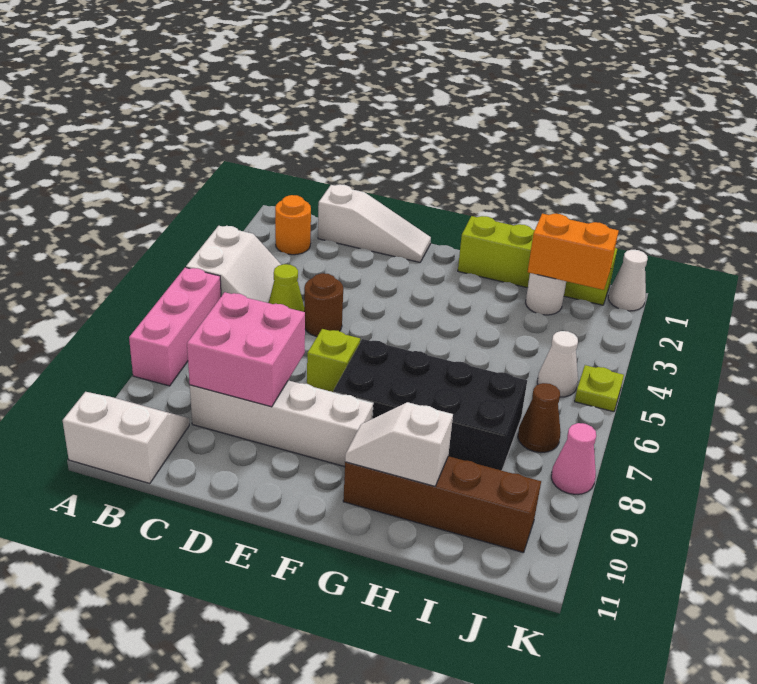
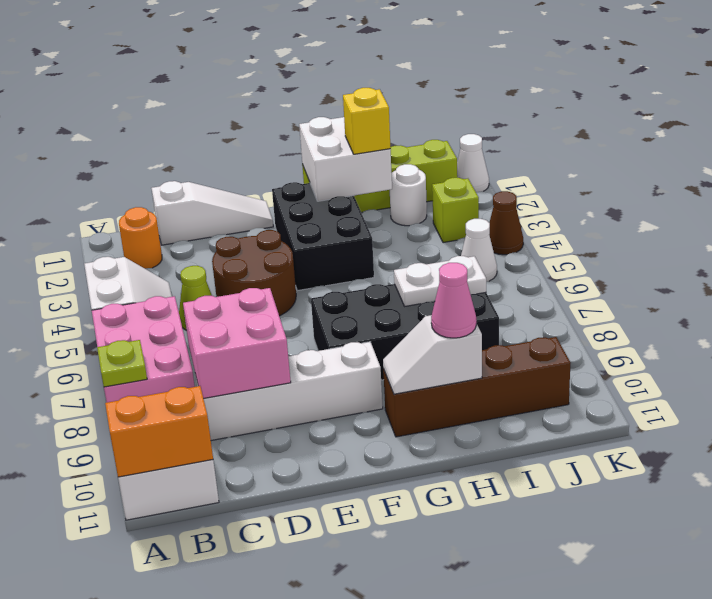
pink brick A6:A8 level 1 -> pink brick A6:B8 level 1
brown round brick D5 level 1 -> brown round brick D4:E5 level 1
lime brick E7 level 1 -> lime brick J3 level 1
none -> black brick F2:G4 level 1
none -> white brick G1:H2 level 2
none -> yellow brick H2 level 3
none -> white plate H7:I7 level 2
orange brick I2:J2 level 2 -> orange brick A11:B11 level 2
brown cone J7 level 1 -> brown cone K4 level 1
lime plate K5 level 1 -> lime plate A8 level 2
pink cone K8 level 1 -> pink cone H10 level 3

